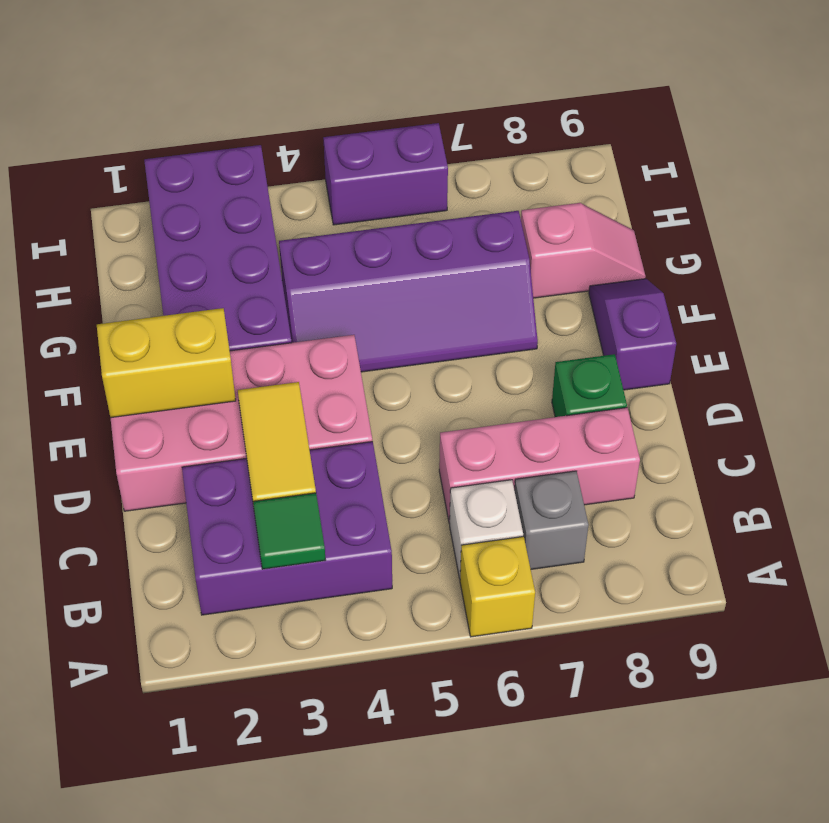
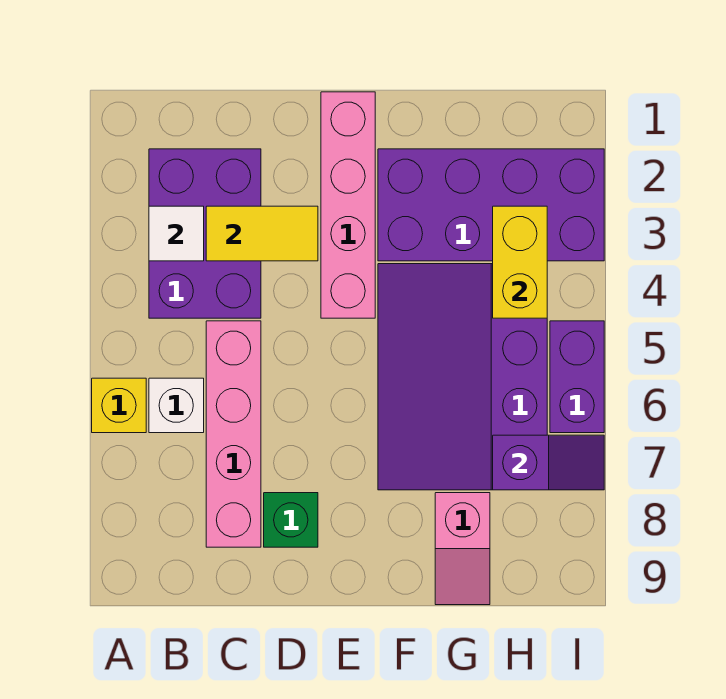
green tile B3 level 2 -> white tile B3 level 2
grey brick B7 level 1 -> none
pink brick C6:C8 level 1 -> pink brick C5:C8 level 1
pink brick D1:E4 level 1 -> pink brick E1:E4 level 1
yellow brick E1:E2 level 2 -> yellow brick H3:H4 level 2
purple slope E9:F9 level 1 top E -> purple slope H7:I7 level 2 top H
purple slope F4:G7 level 1 top G -> purple slope F4:H7 level 1 top H

